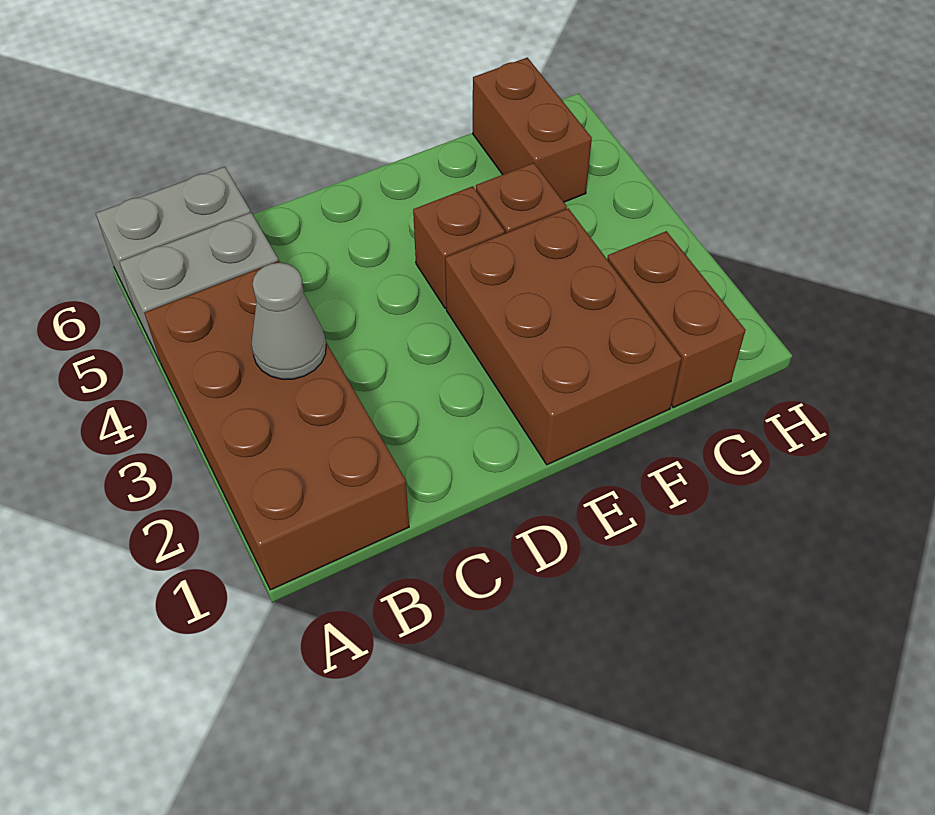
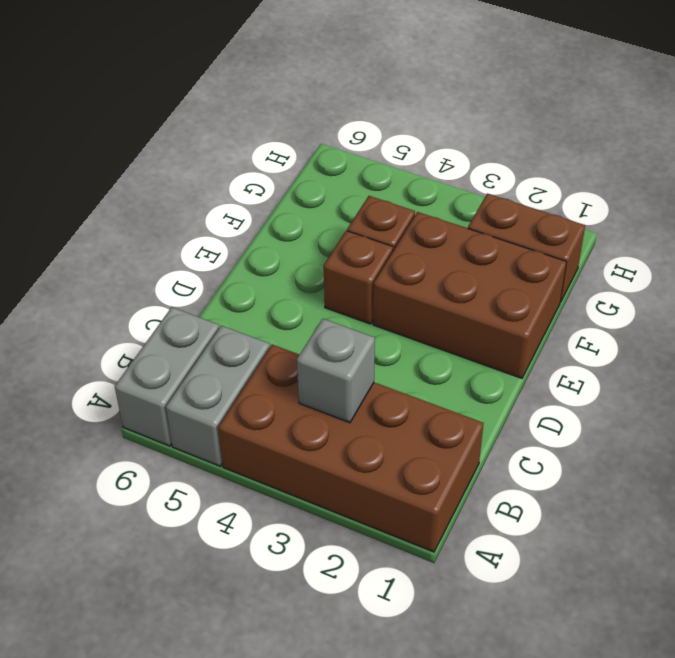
grey cone B3 level 2 -> grey brick B3 level 2
brown brick G5:G6 level 1 -> none

